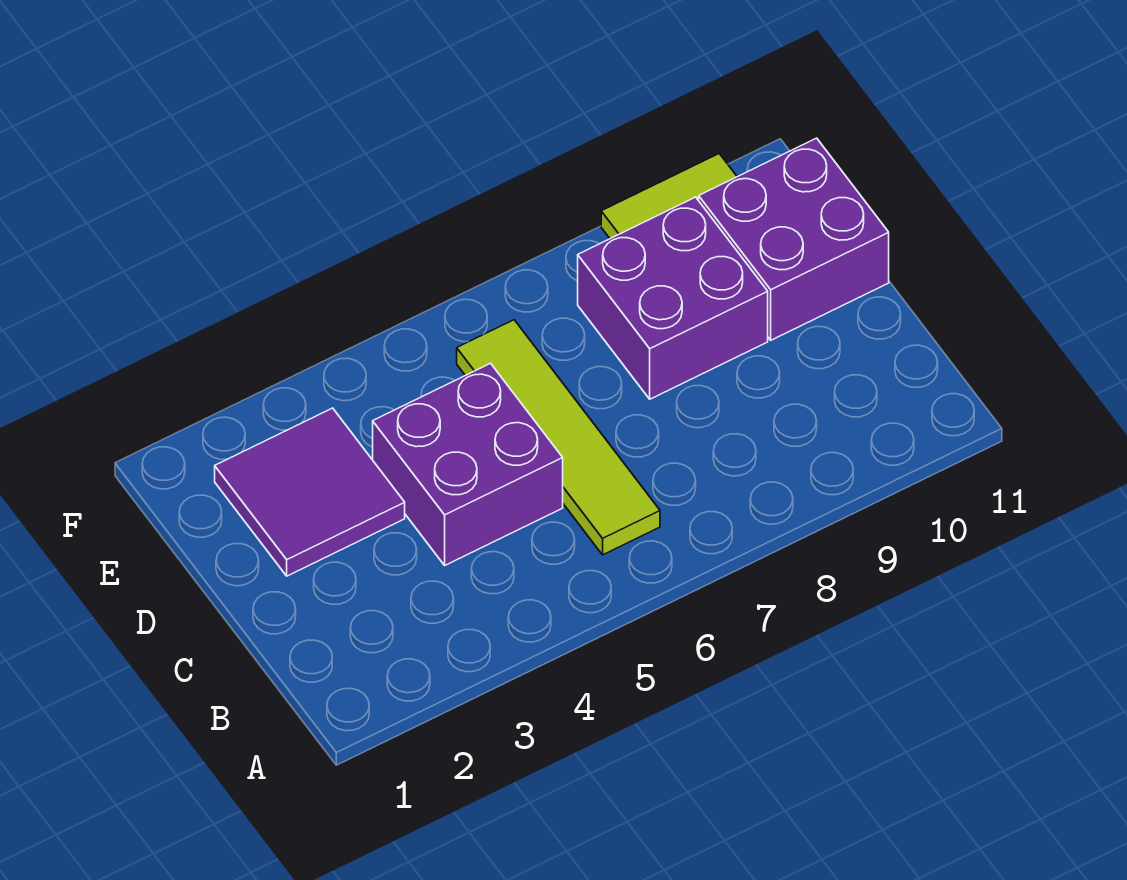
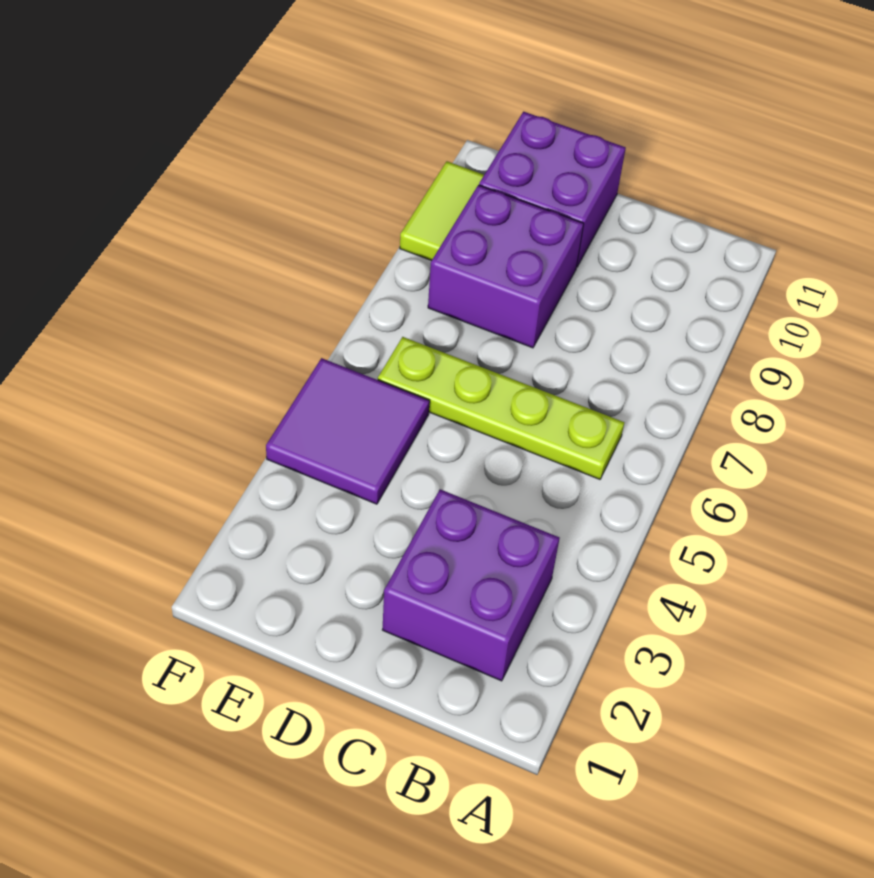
lime tile B6:E6 level 1 -> lime plate B6:E6 level 1
purple brick C4:D5 level 1 -> purple brick B2:C3 level 1
purple tile D2:E3 level 1 -> purple tile E4:F5 level 1

